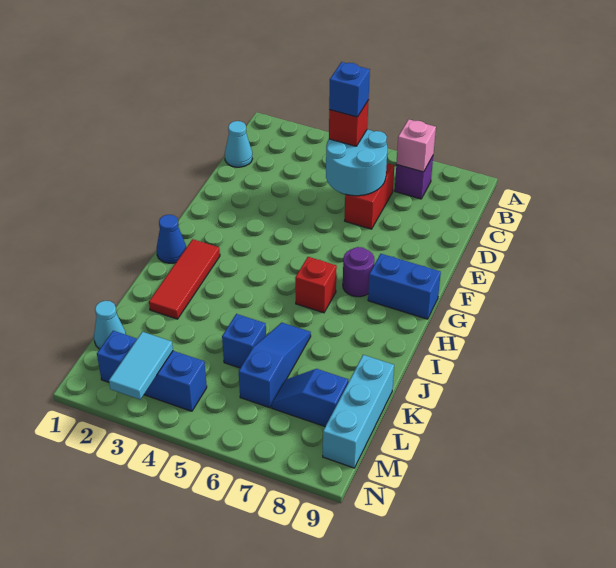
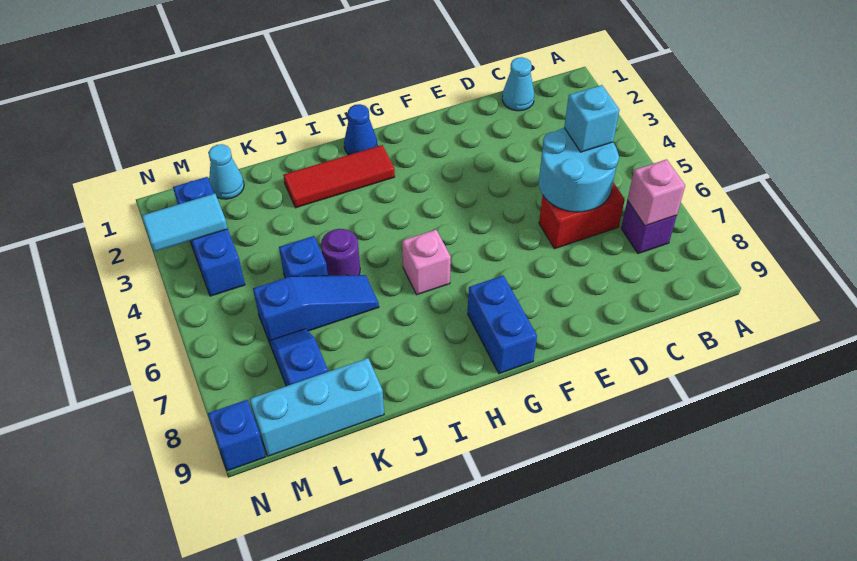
red brick C5 level 3 -> cyan brick C5 level 3
blue brick C5 level 4 -> blue brick N9 level 1
purple round brick G7 level 1 -> purple round brick J5 level 1
red brick H6 level 1 -> pink brick H6 level 1

